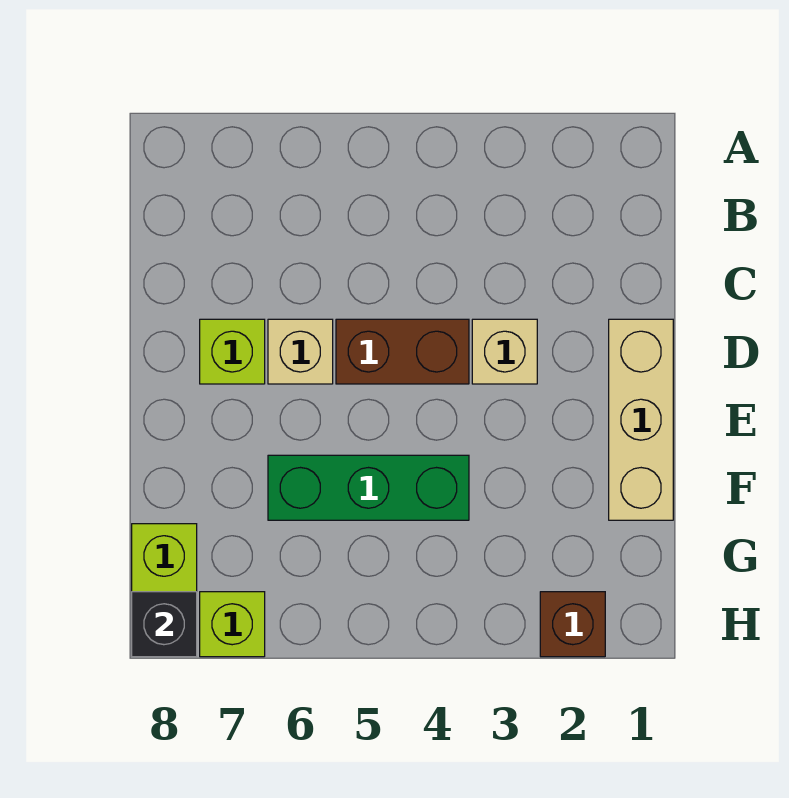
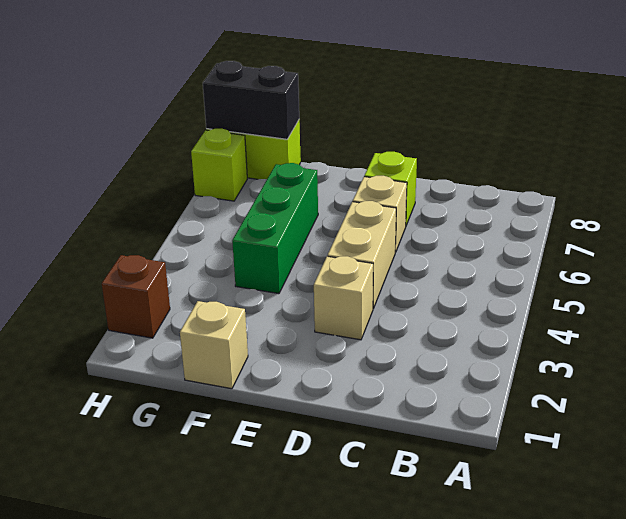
tan brick D1:F1 level 1 -> tan brick F1 level 1
brown brick D4:D5 level 1 -> tan brick D4:D5 level 1
black brick H8 level 2 -> black brick G8:H8 level 2

